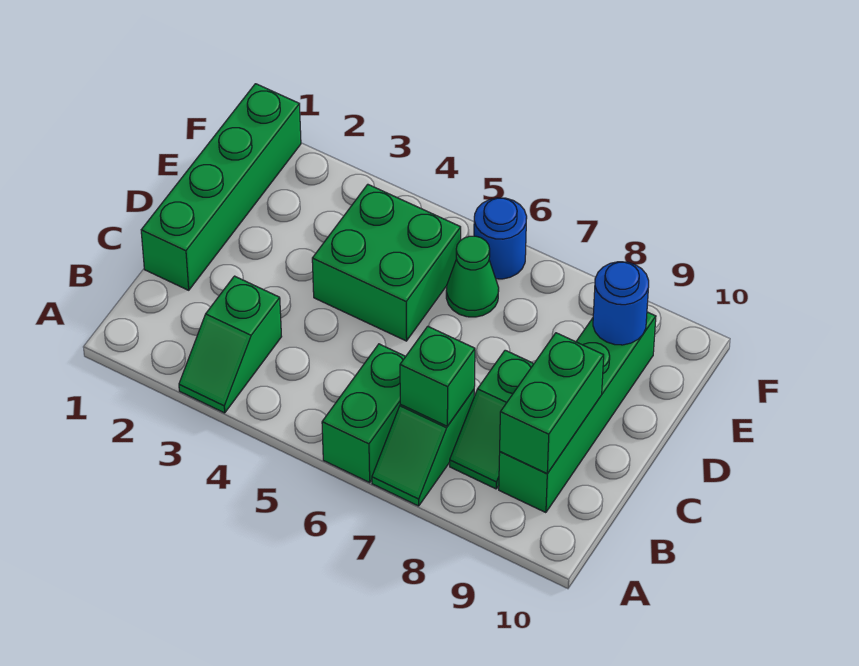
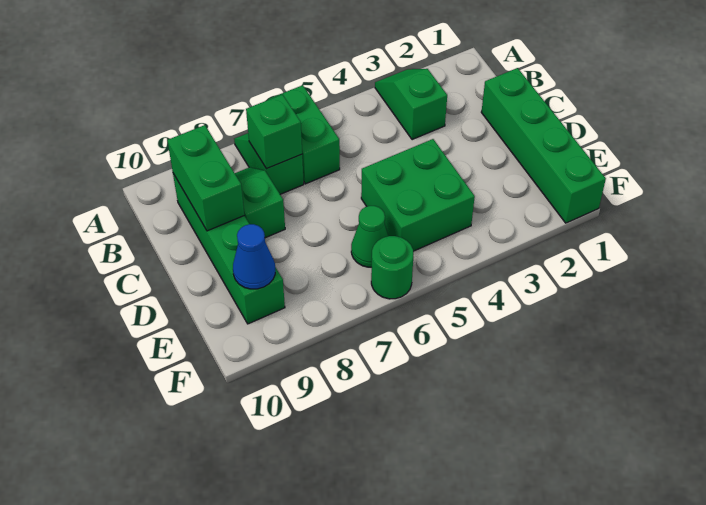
blue round brick E9 level 2 -> blue cone E9 level 2
blue round brick F6 level 1 -> green round brick F6 level 1

